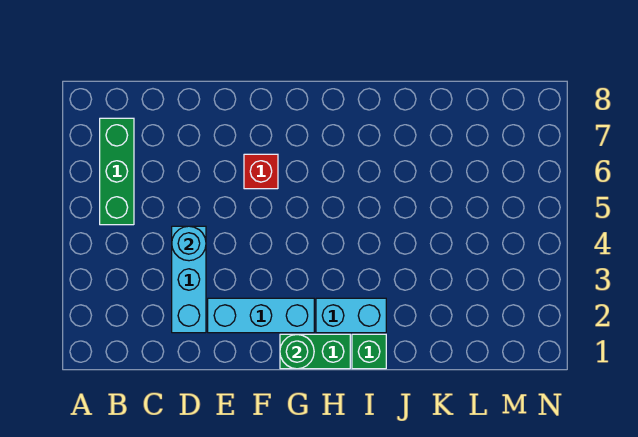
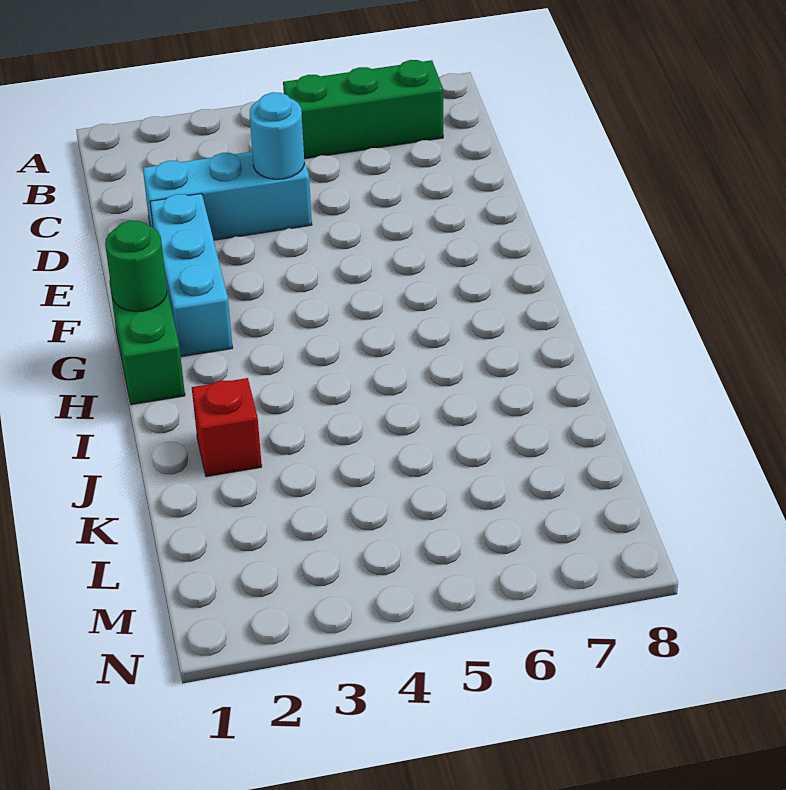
red brick F6 level 1 -> red brick J2 level 1
cyan brick H2:I2 level 1 -> none
green brick I1 level 1 -> none

